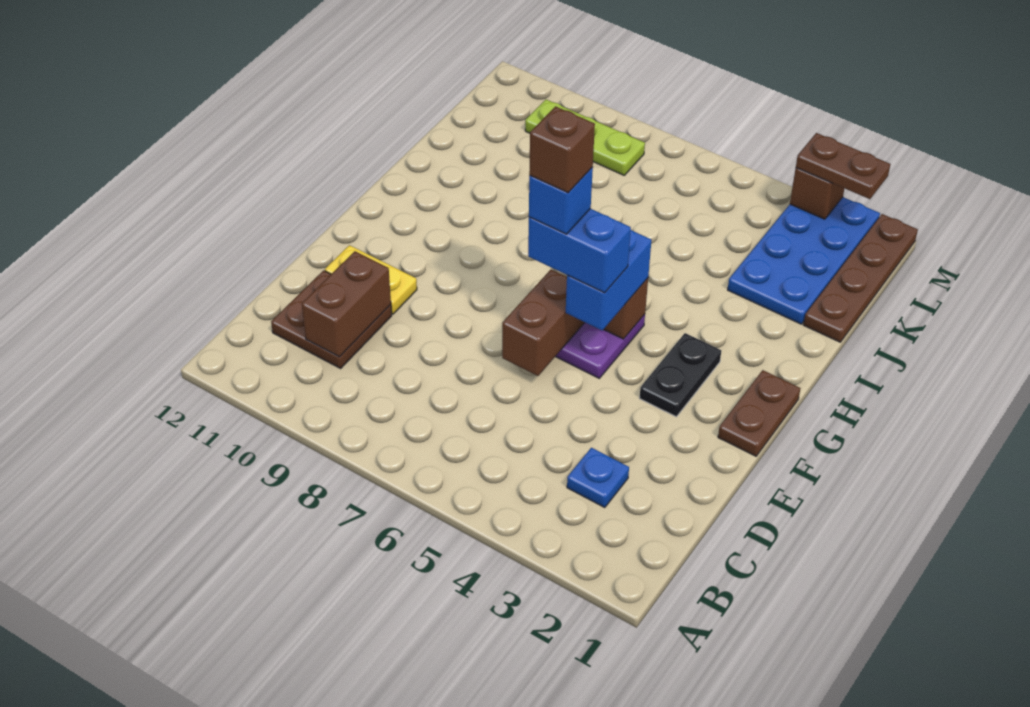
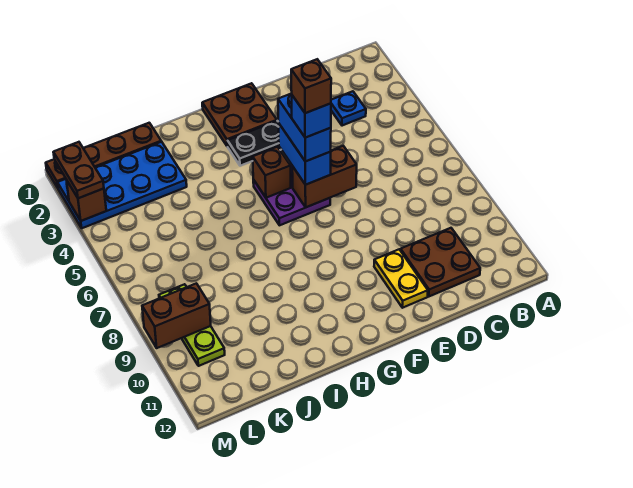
brown brick C10:D10 level 2 -> brown brick L9:M9 level 2
brown plate F1:G1 level 1 -> brown plate F1:G2 level 1
blue brick F5:G5 level 3 -> blue brick F5:F6 level 3

